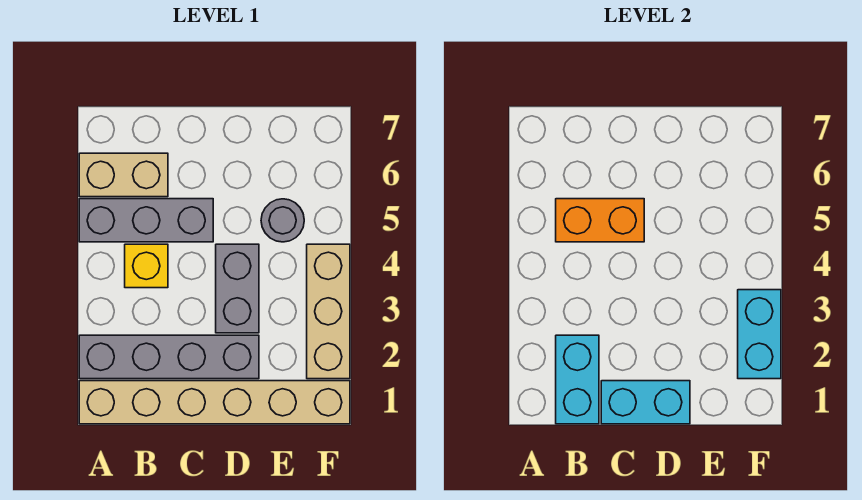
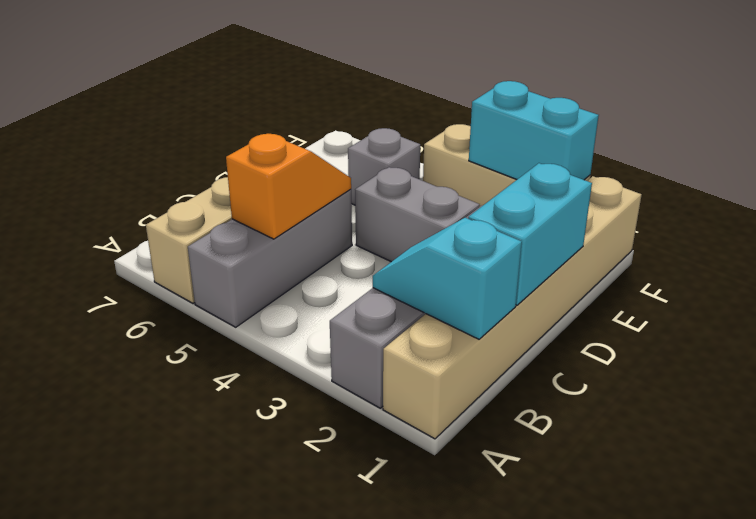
cyan brick B1:B2 level 2 -> cyan slope B1:B2 level 2 top 1
yellow brick B4 level 1 -> none
orange brick B5:C5 level 2 -> orange slope B5:C5 level 2 top B
grey round brick E5 level 1 -> grey brick E5 level 1

